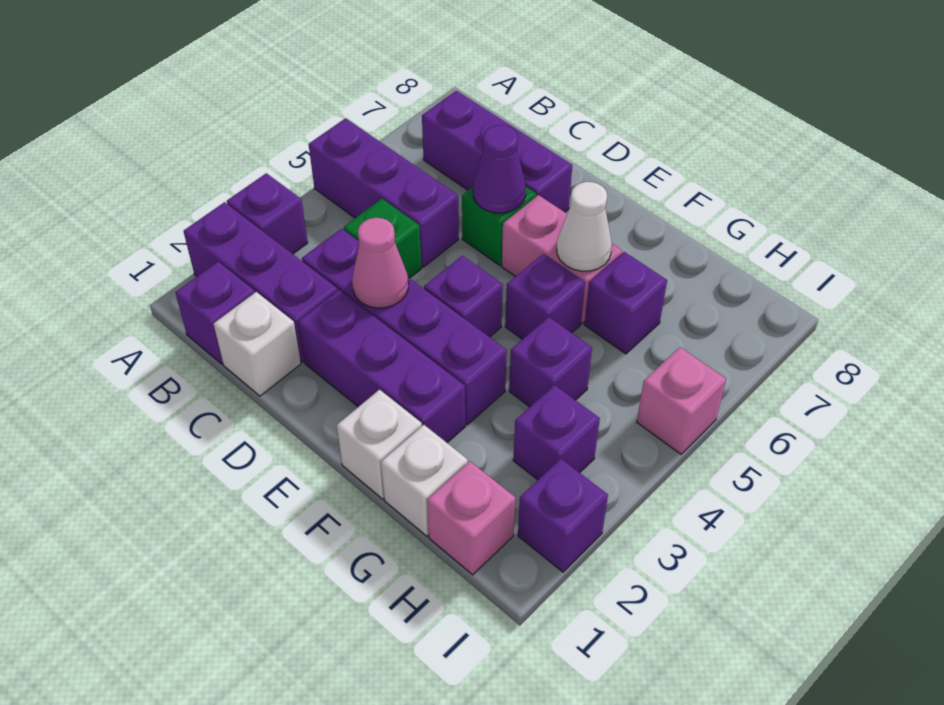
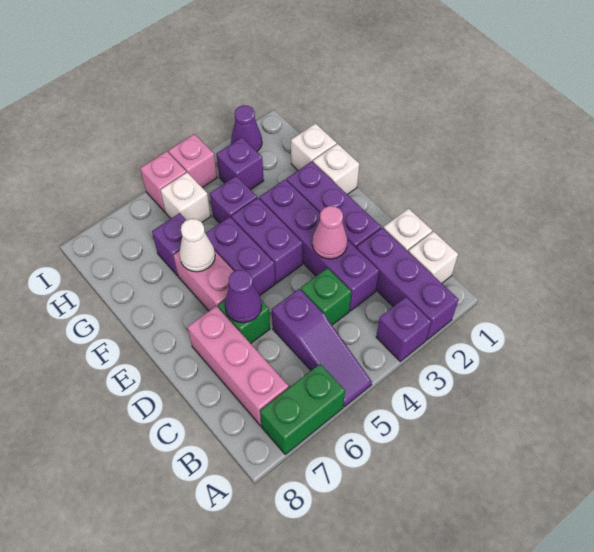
purple brick A5:C5 level 1 -> purple slope A5:C5 level 1 top C
none -> green brick A6:A7 level 1
purple brick B1 level 1 -> white brick B1 level 1
purple brick B7:D7 level 1 -> pink brick B7:D7 level 1
purple brick E4 level 1 -> purple brick E4:F4 level 1
purple brick F5 level 1 -> purple brick E5:F5 level 1
pink brick H1 level 1 -> pink brick I4 level 1
none -> white brick H5 level 1
purple brick I2 level 1 -> purple cone I2 level 1

